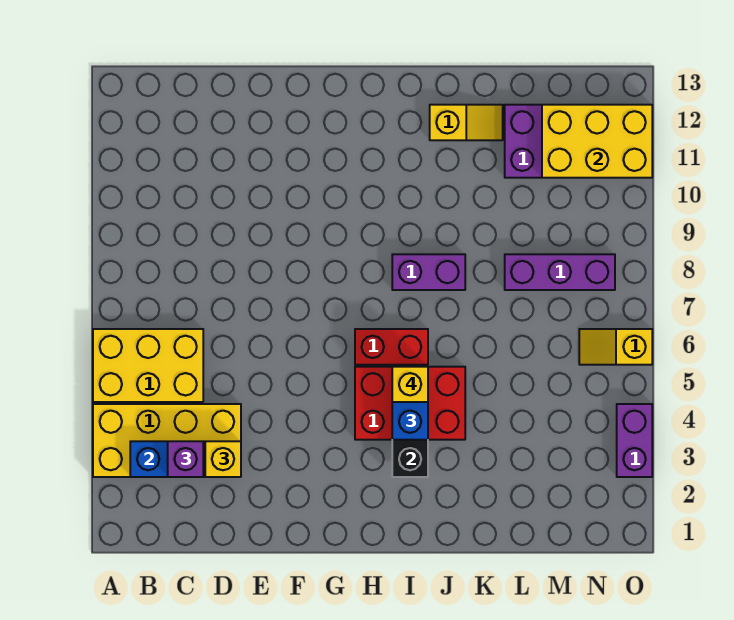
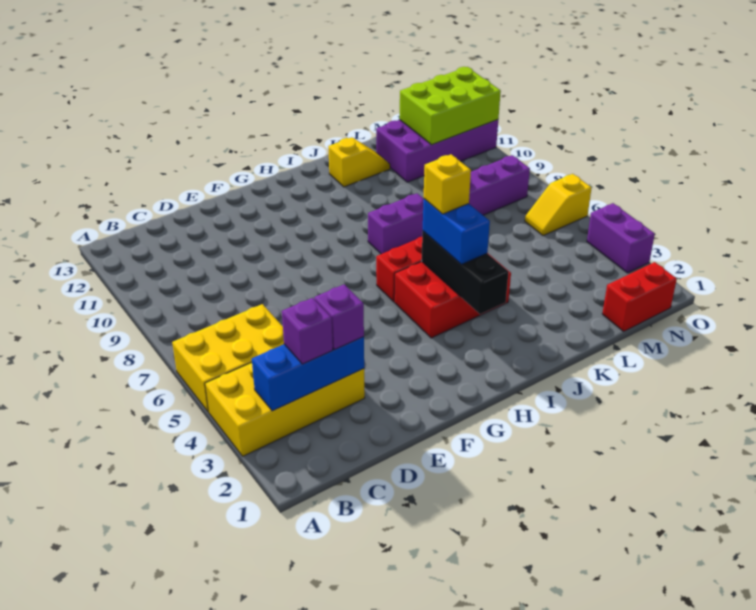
yellow brick D3 level 3 -> purple brick D3 level 3
none -> red brick M1:N1 level 1
yellow brick M11:O12 level 2 -> lime brick M11:O12 level 2

